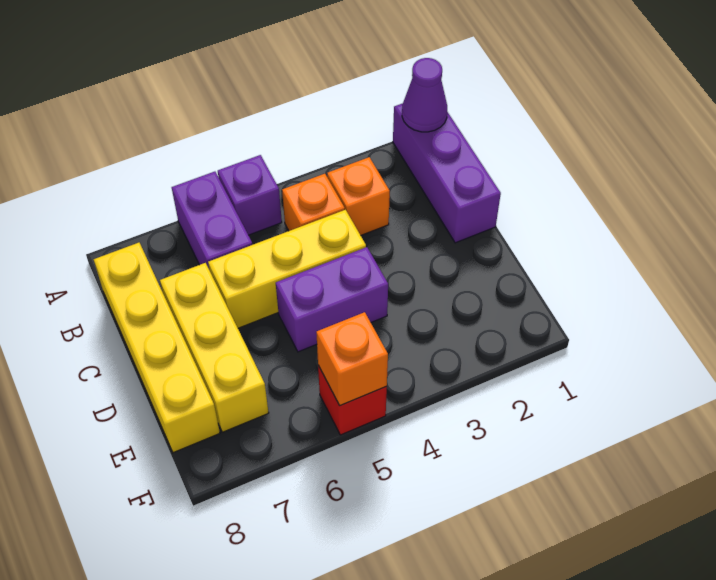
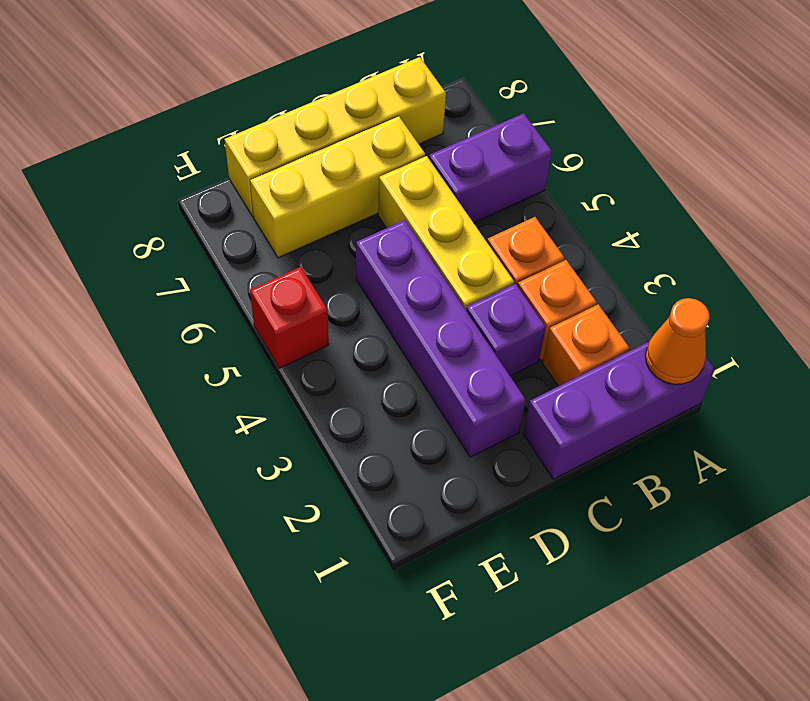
purple cone A1 level 2 -> orange cone A1 level 2
purple brick A5 level 1 -> purple brick C3 level 1
purple brick D4:D5 level 1 -> purple brick D2:D5 level 1
orange brick F5 level 2 -> orange brick B2 level 1

